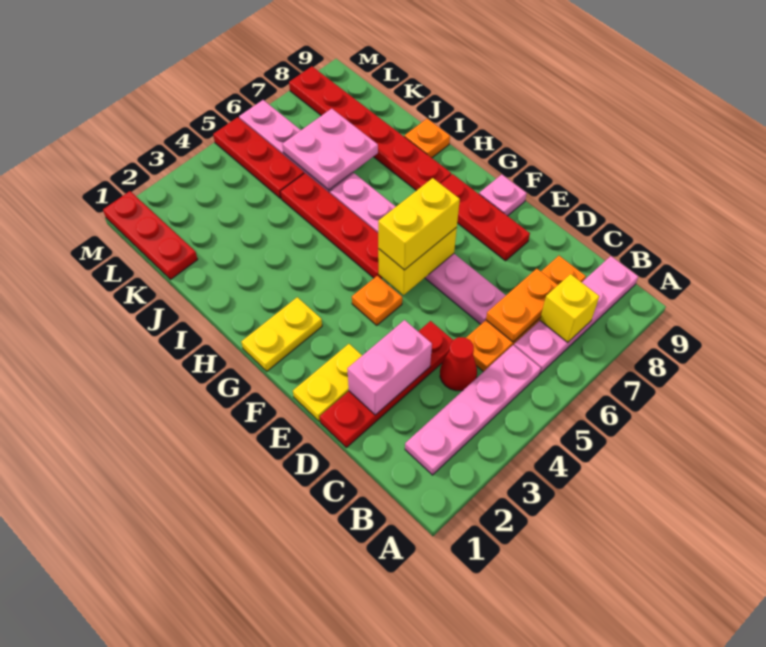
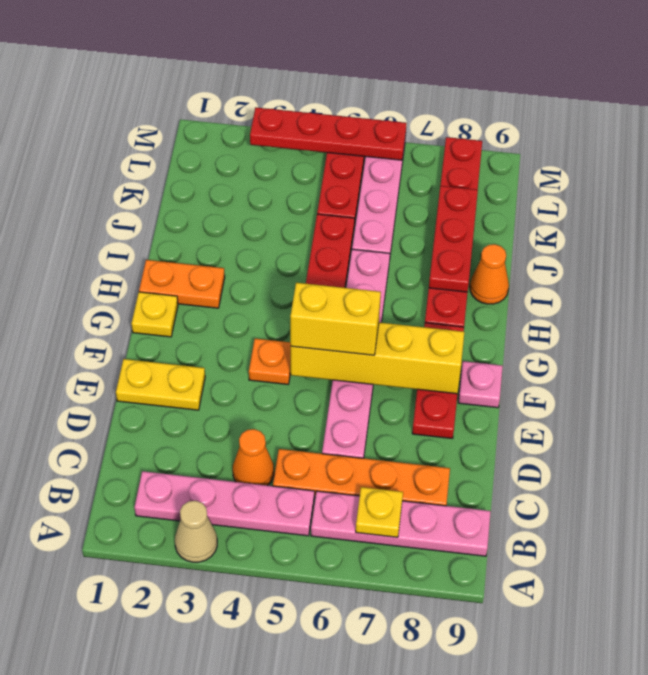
none -> tan cone A3 level 1
yellow brick B7 level 2 -> yellow plate B7 level 2
red cone C4 level 1 -> orange cone C4 level 1
orange plate C6:C7 level 2 -> orange plate H1:H2 level 1
red plate D1:D4 level 1 -> red plate M3:M6 level 2
pink brick D2:D3 level 2 -> none
yellow brick F5:F6 level 2 -> yellow brick F5:F8 level 2
yellow plate G1:G2 level 1 -> yellow plate G1 level 1
orange plate I9 level 1 -> orange cone I9 level 1
pink plate J6:K7 level 2 -> none
red plate K1:M1 level 1 -> red plate I8:K8 level 2

